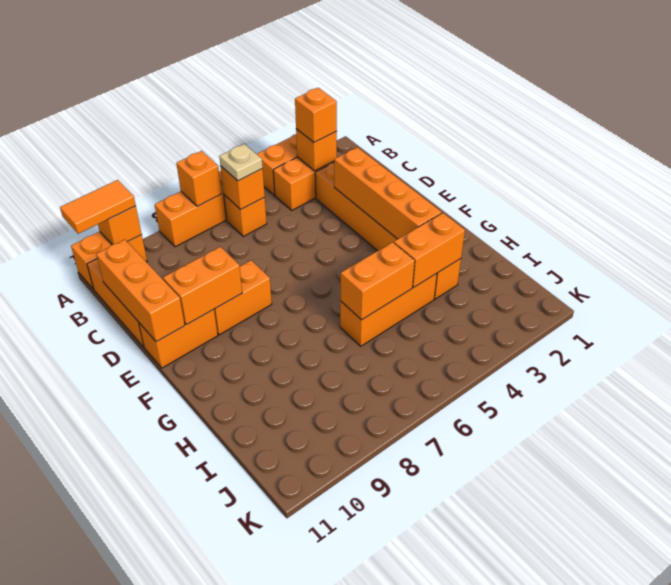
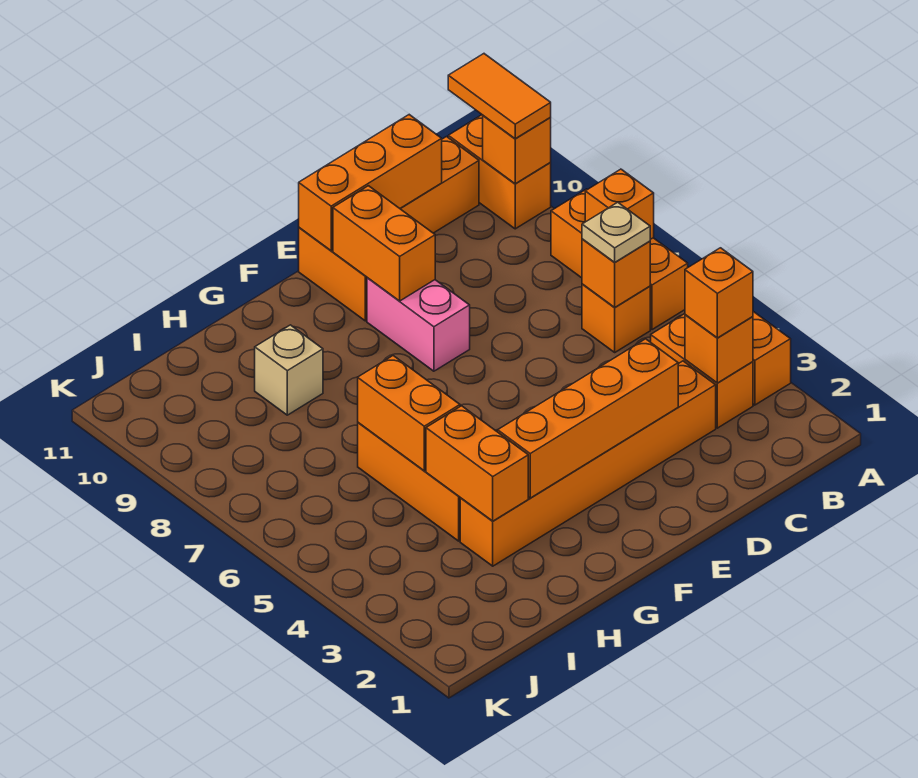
orange brick E8:E9 level 1 -> pink brick E8:E9 level 1
none -> tan brick H9 level 1

